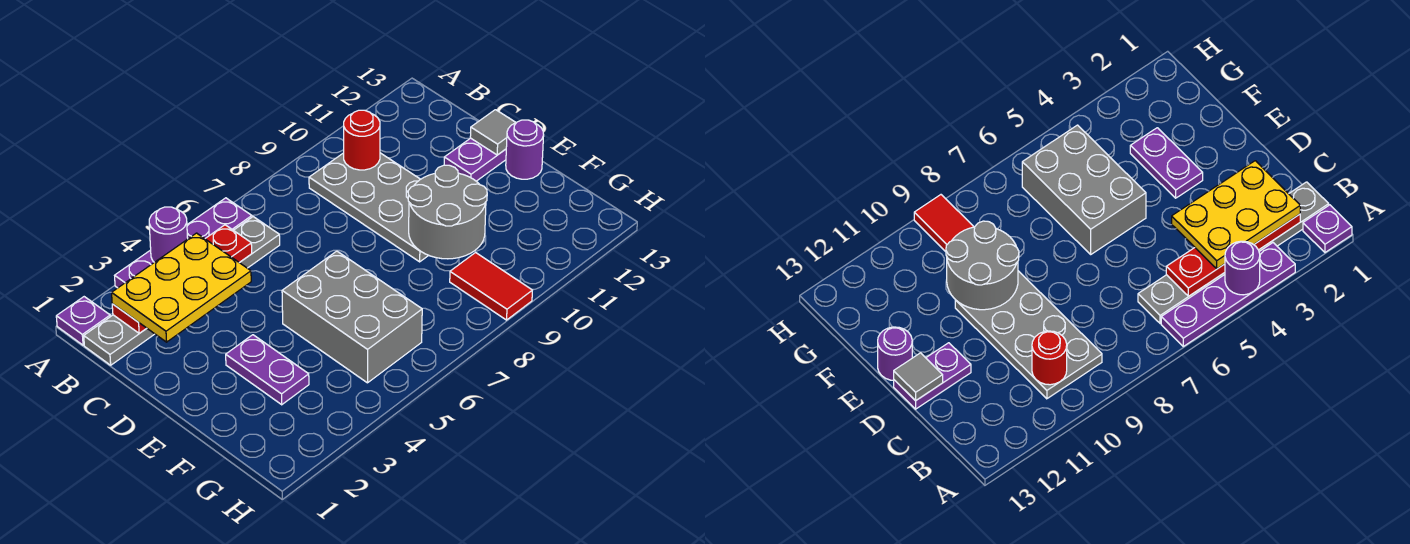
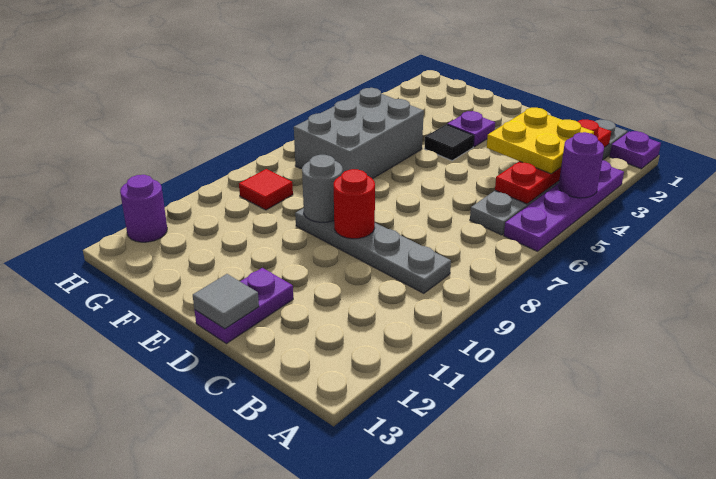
yellow plate B2:C4 level 3 -> yellow plate B3:C4 level 3
grey plate B9:E10 level 1 -> grey plate B9:E9 level 1
red round brick B10 level 2 -> red round brick D9 level 2
purple plate E3:F3 level 1 -> purple plate E3 level 1
none -> black tile E4 level 1
grey brick E5:G6 level 1 -> grey brick F5:G7 level 1
grey round brick E9:F10 level 2 -> grey round brick E9 level 2
purple round brick E13 level 1 -> purple round brick H12 level 1
red tile G9:H9 level 1 -> red tile G9 level 1

